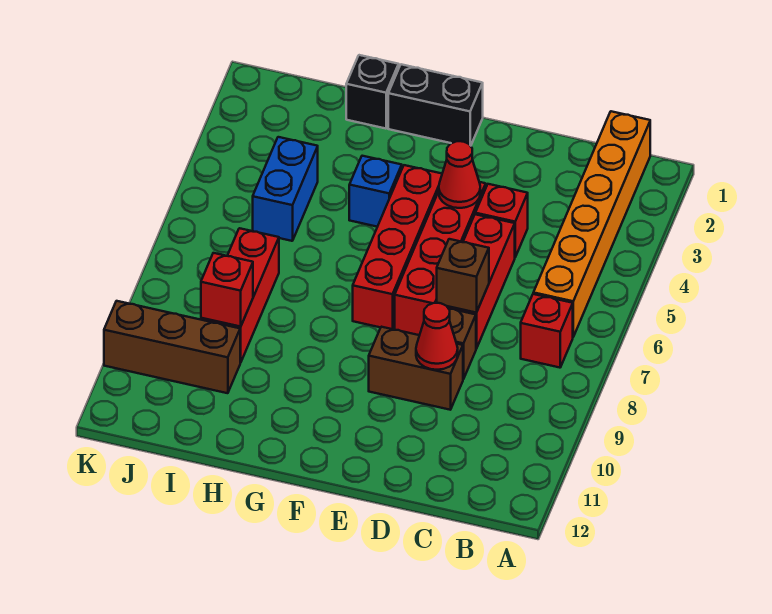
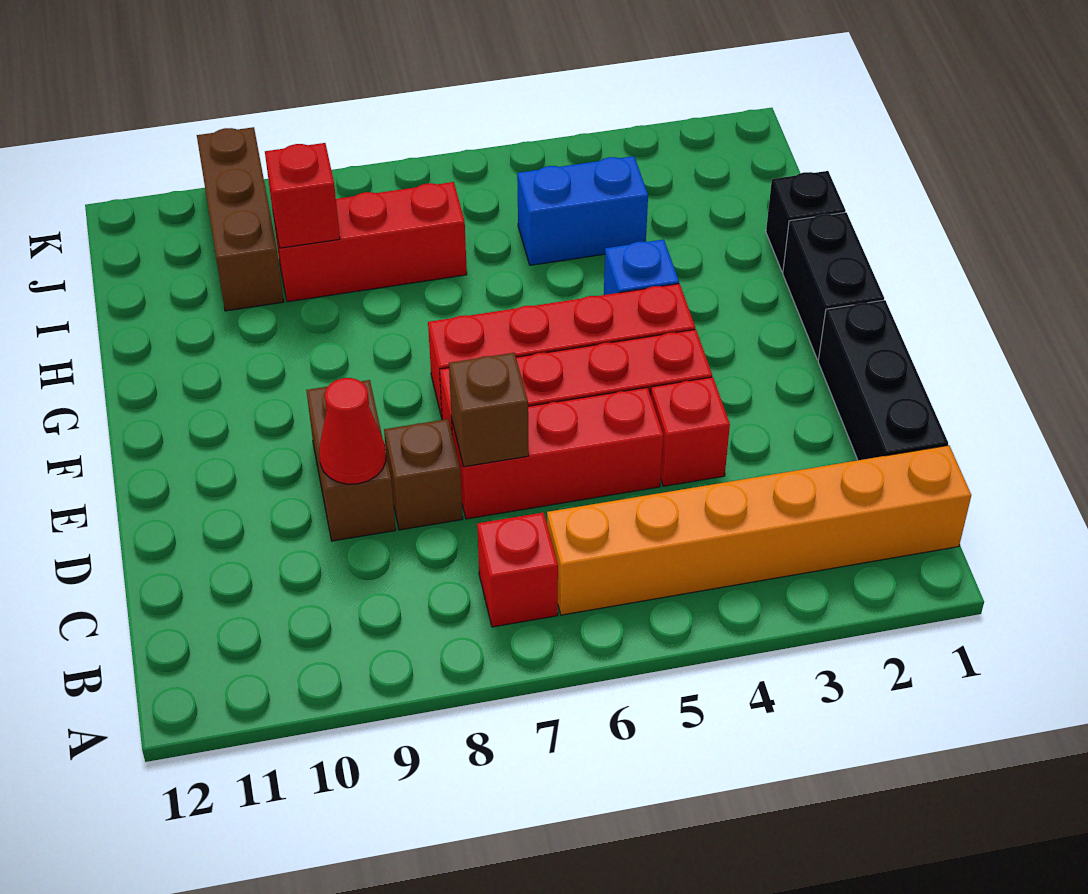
none -> black brick C1:E1 level 1
red cone E4 level 2 -> none

